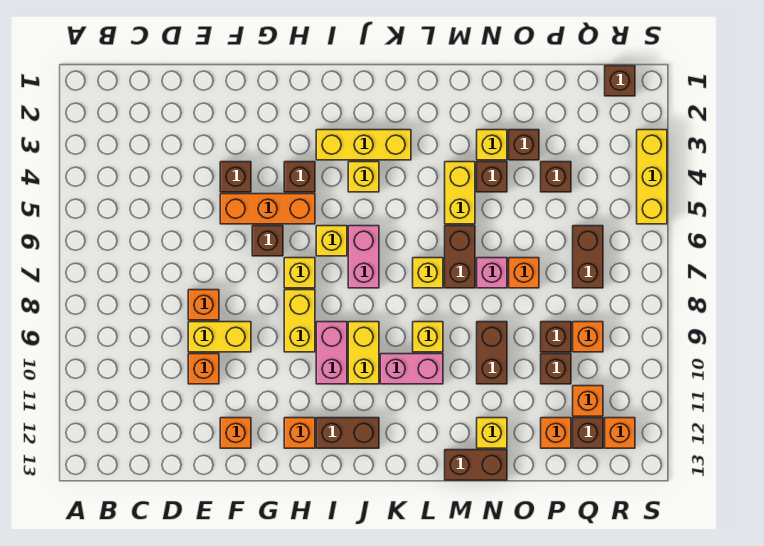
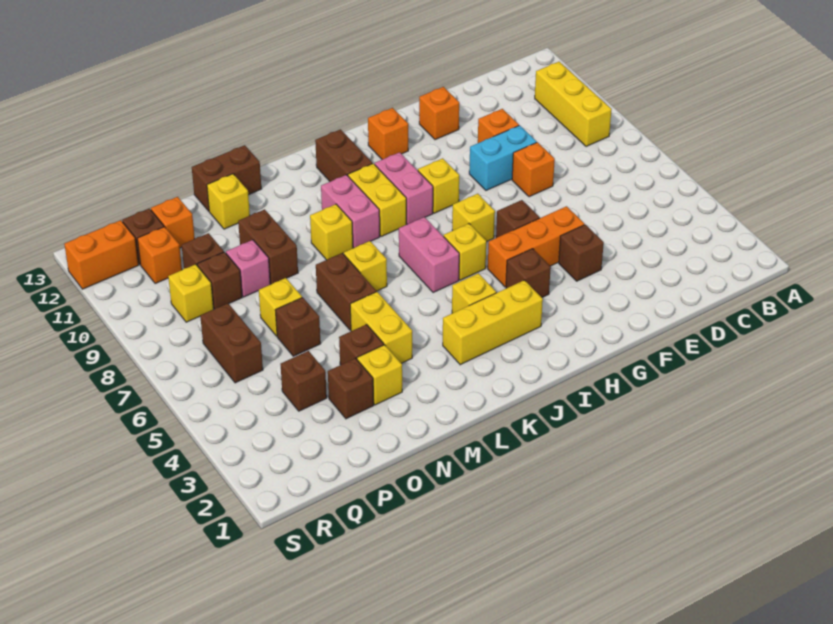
yellow brick E9:F9 level 1 -> cyan brick E9:F9 level 1
yellow brick H8:H9 level 1 -> yellow brick H9 level 1
brown brick I12:J12 level 1 -> brown brick J11:J12 level 1
pink brick K10:L10 level 1 -> pink brick K9:K10 level 1
pink brick N7 level 1 -> pink brick O9 level 1
orange brick O7 level 1 -> yellow brick O7 level 1
orange brick Q9 level 1 -> yellow brick Q9 level 1
brown brick R1 level 1 -> brown brick O6 level 1
orange brick R12 level 1 -> orange brick R12:S12 level 1
yellow brick S3:S5 level 1 -> yellow brick B9:B11 level 1

